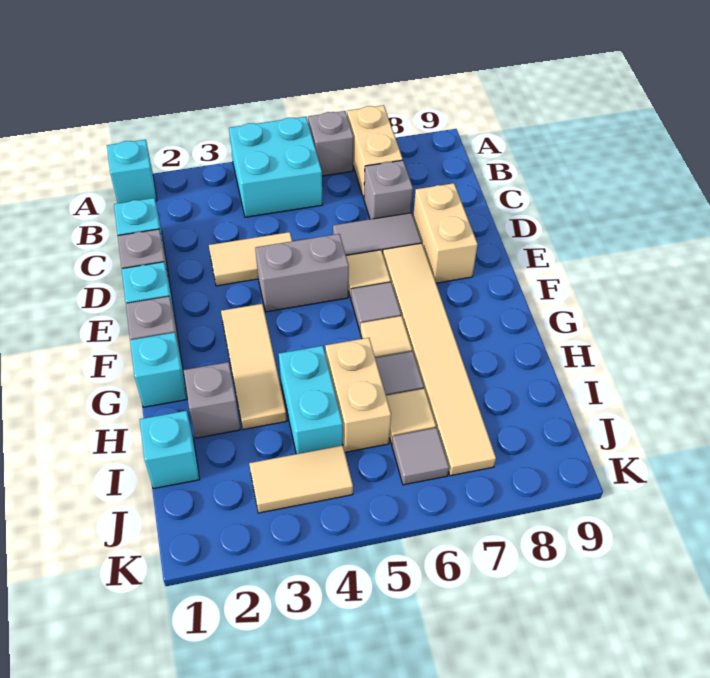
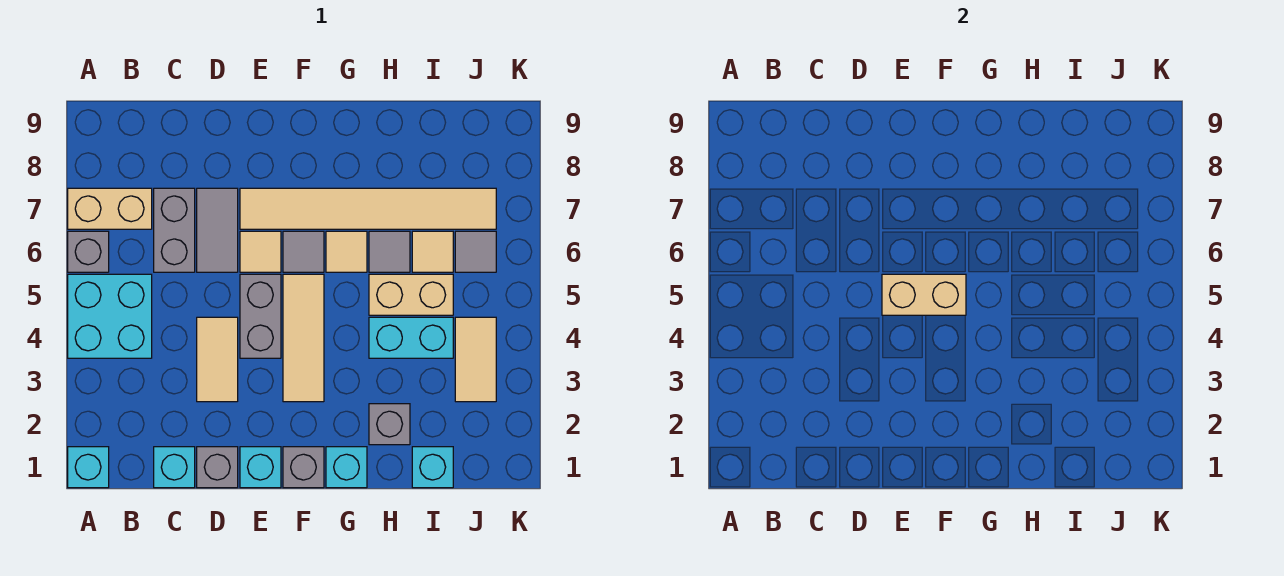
grey brick C7 level 1 -> grey brick C6:C7 level 1
tan brick D8:E8 level 1 -> tan brick E5:F5 level 2
tan tile F3:H3 level 1 -> tan tile F3:F5 level 1

